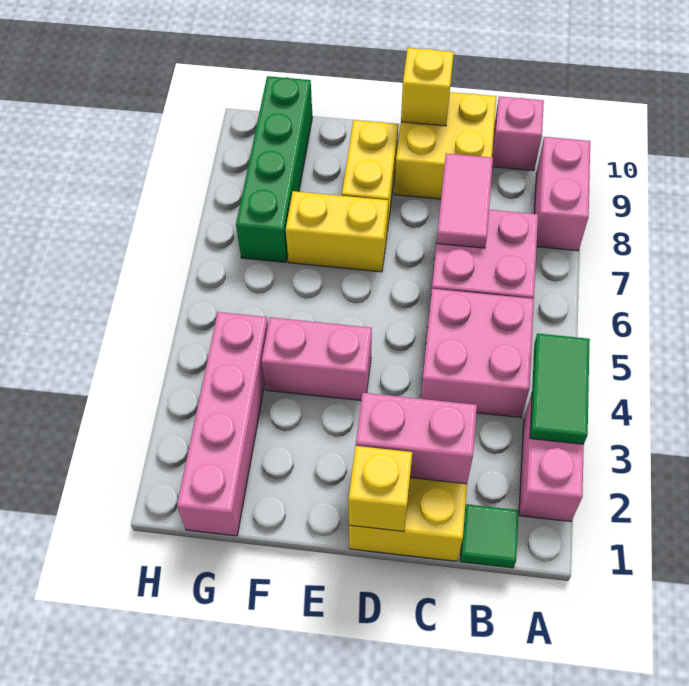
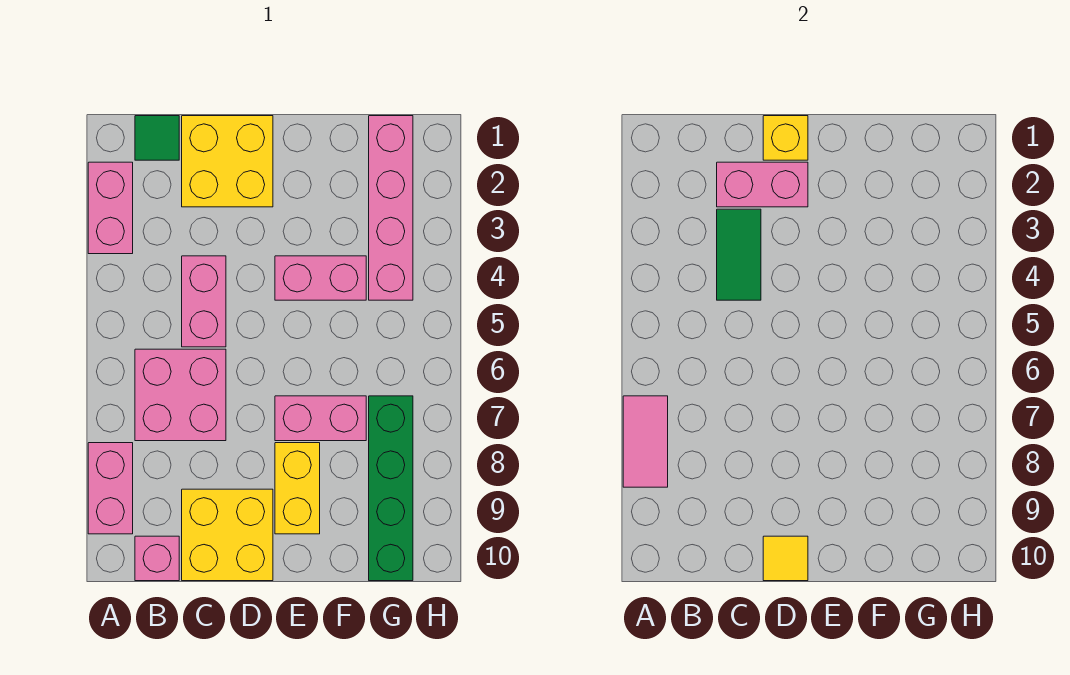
green tile A3:A4 level 2 -> green tile C3:C4 level 2
pink brick B4:C5 level 1 -> pink brick C4:C5 level 1
pink tile C7:C8 level 2 -> pink tile A7:A8 level 2
yellow brick D10 level 2 -> yellow tile D10 level 2
yellow brick E7:F7 level 1 -> pink brick E7:F7 level 1

